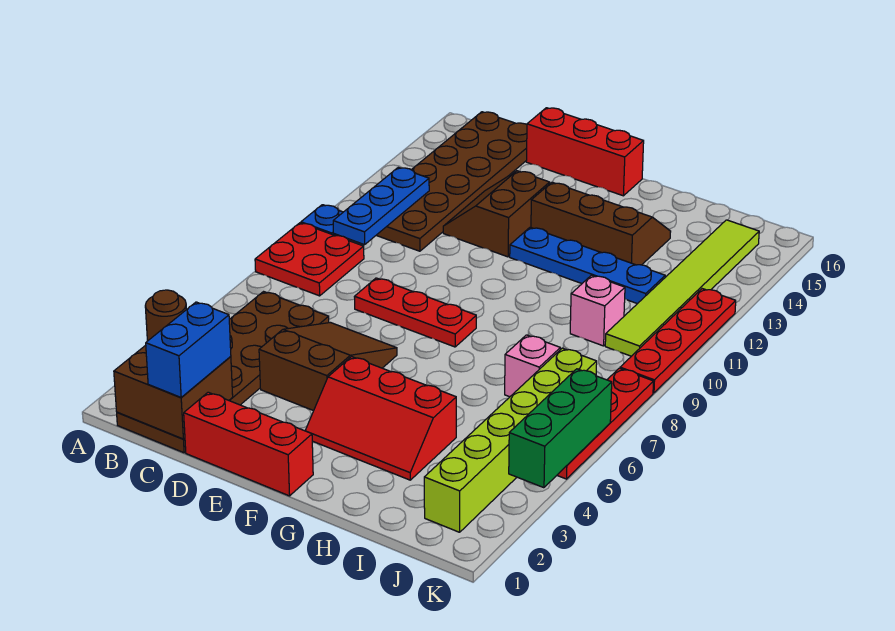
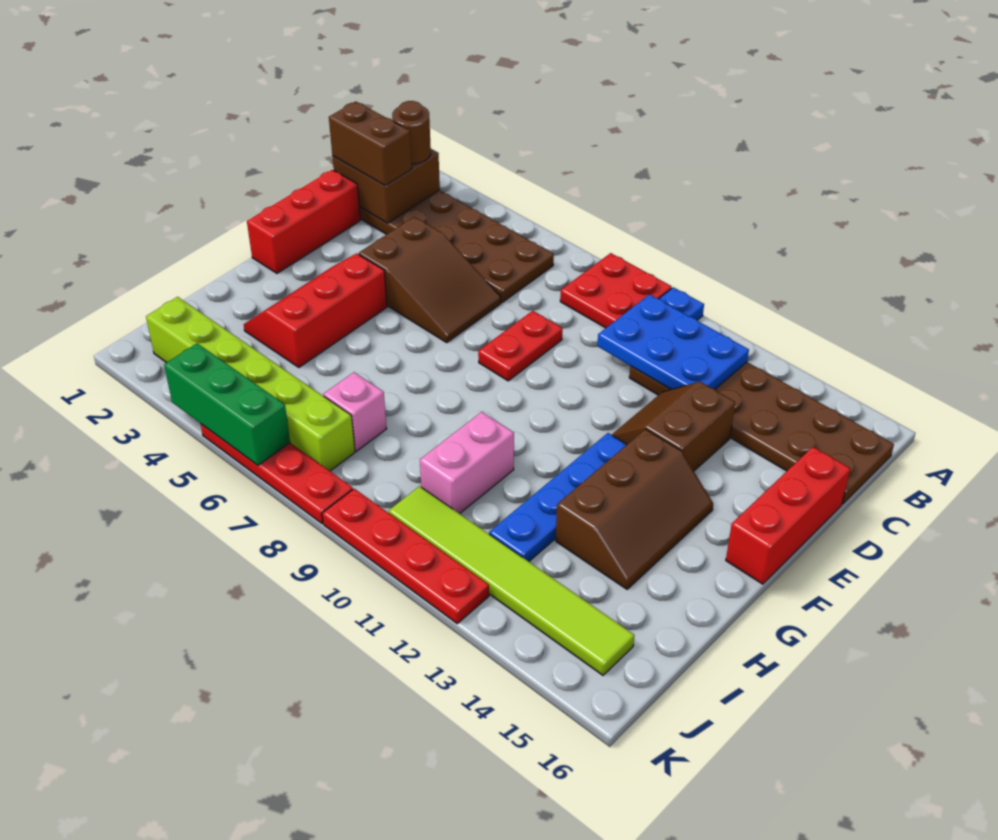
blue plate B10:B12 level 2 -> blue plate B10:C12 level 2
blue brick C1:C2 level 3 -> brown brick C1:C2 level 3
red plate D8:F8 level 1 -> red plate D8:E8 level 1
brown slope D12:E13 level 1 top E -> brown slope D12:E13 level 1 top 13
pink brick I10 level 1 -> pink brick H10:I10 level 1

